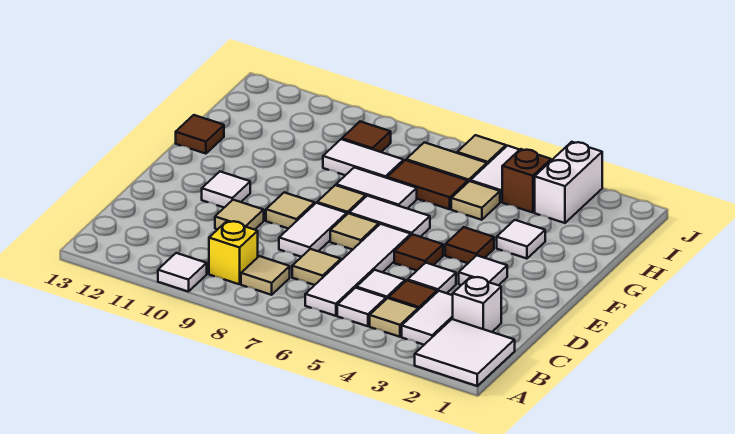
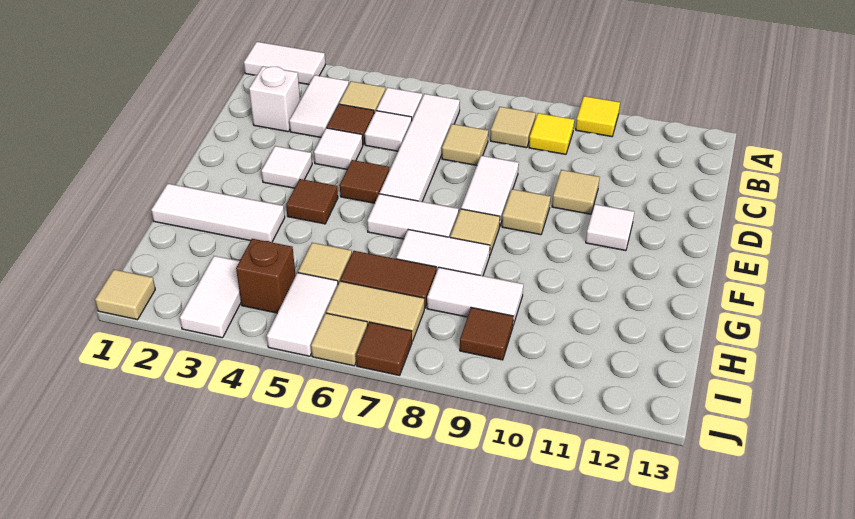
white tile A1:B2 level 1 -> white tile A1:A2 level 1
white tile A10 level 1 -> yellow tile A10 level 1
yellow brick B9 level 1 -> yellow tile B9 level 1
tan tile E7 level 1 -> tan tile J1 level 1
white tile G3 level 1 -> white tile G1:G3 level 1
brown tile G13 level 1 -> brown tile J7 level 1
white brick I3:J3 level 1 -> white tile I3:J3 level 1

